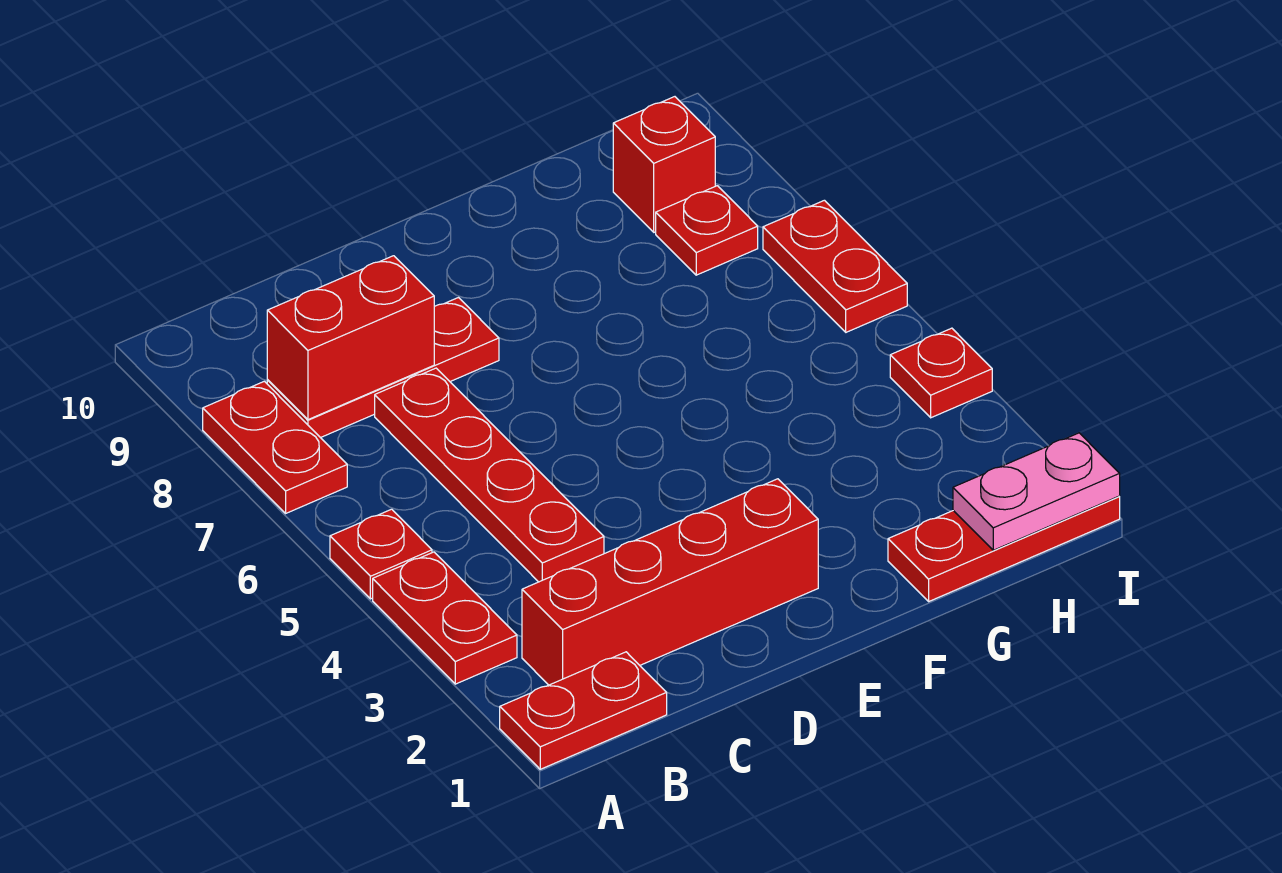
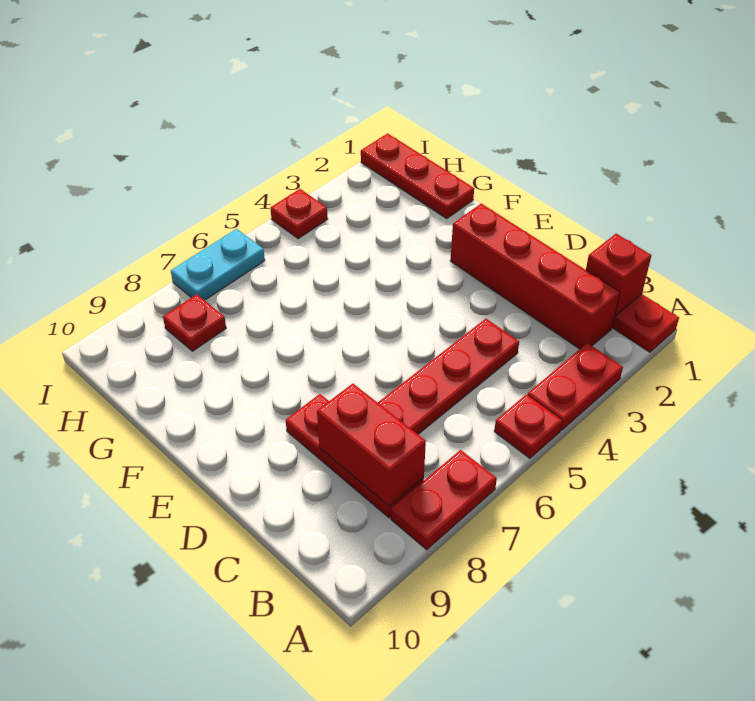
pink plate H1:I1 level 2 -> none
red brick H9 level 1 -> red brick B1 level 2
red plate I6:I7 level 1 -> cyan plate I6:I7 level 1

